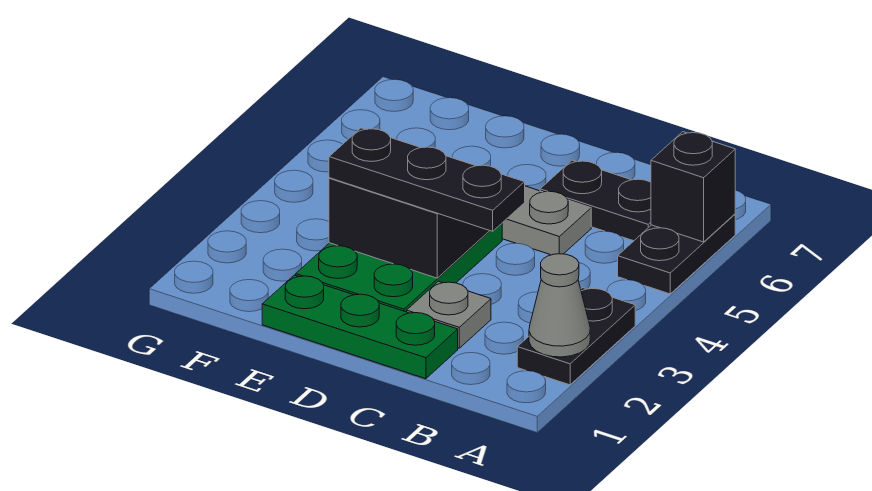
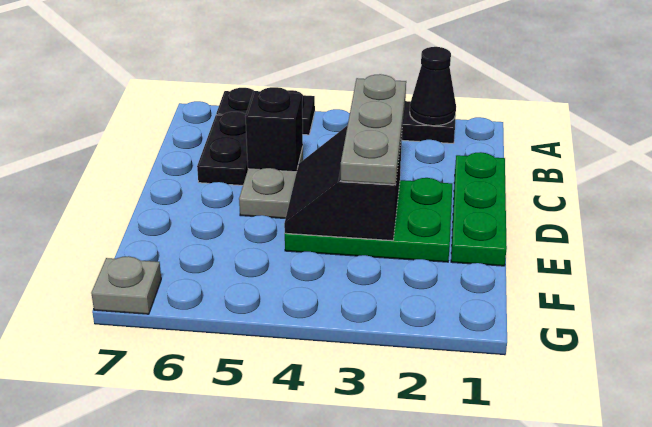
grey cone A2 level 2 -> black cone A2 level 2
black brick A6 level 2 -> black brick C5 level 2
grey plate C2 level 1 -> grey plate G7 level 1
black plate C3:E3 level 3 -> grey plate C3:E3 level 3

